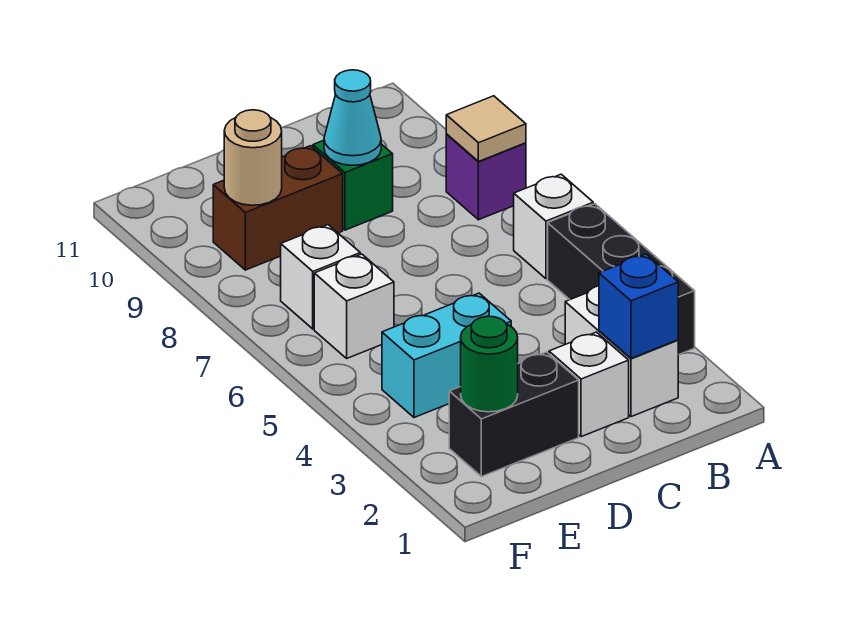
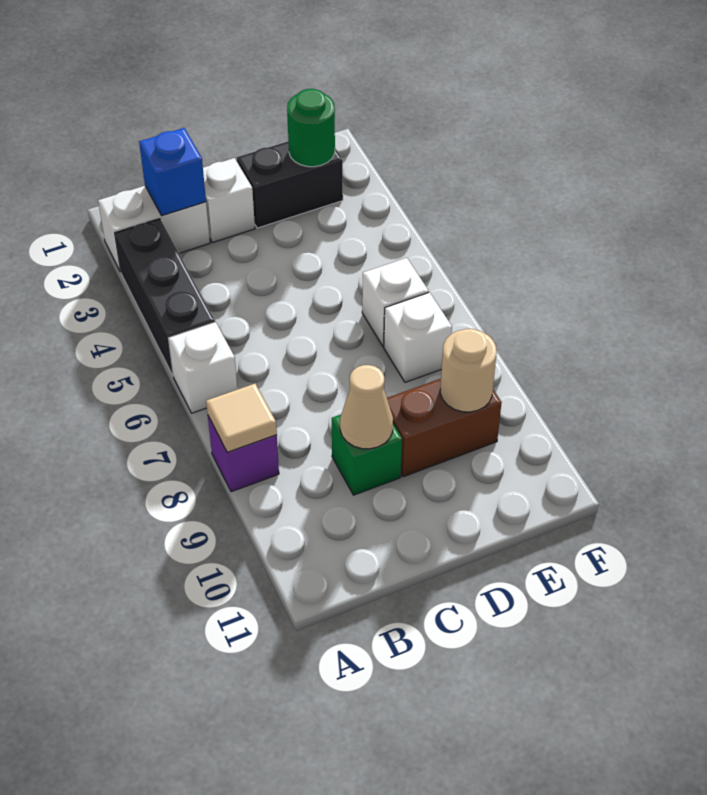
white brick B2:B3 level 1 -> white brick A2:B2 level 1
cyan cone C9 level 2 -> tan cone C9 level 2
cyan brick D4:E4 level 1 -> none

